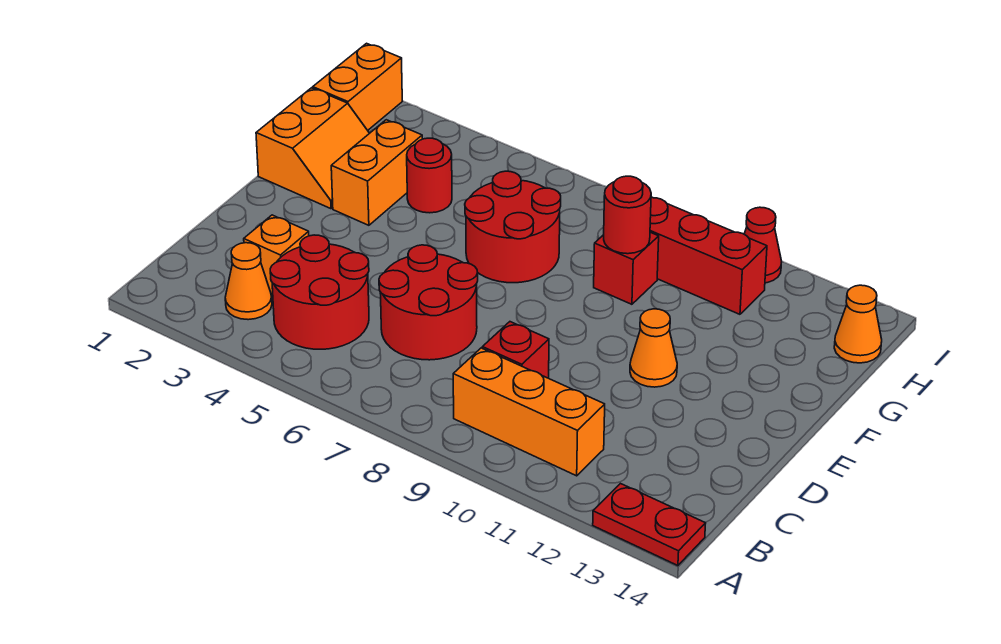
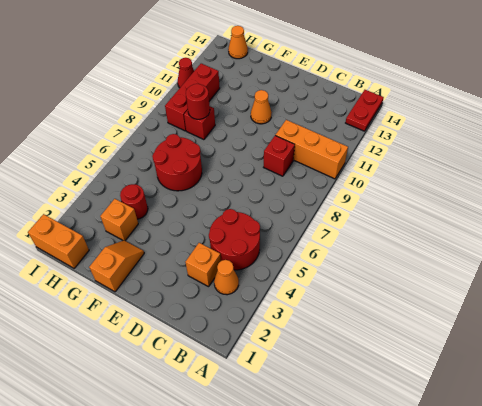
orange brick B9:B11 level 1 -> orange brick A10:C10 level 1
red round brick C6:D7 level 1 -> none
orange slope F1:G2 level 1 top 1 -> orange slope F1:F2 level 1 top 1
orange brick F3:G3 level 1 -> orange brick G3 level 1

